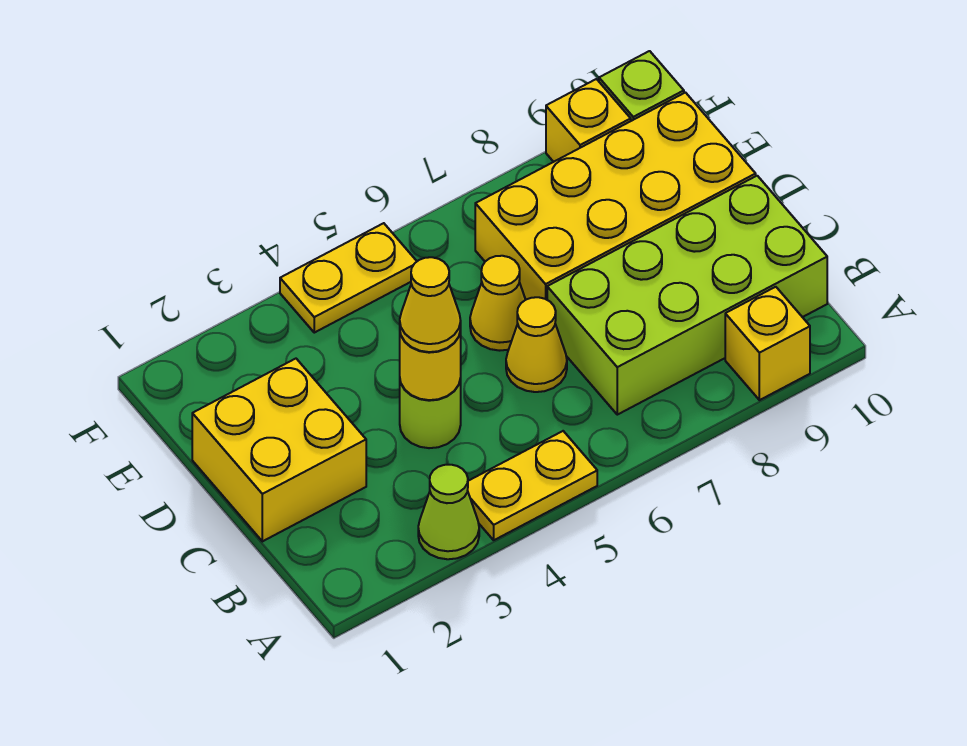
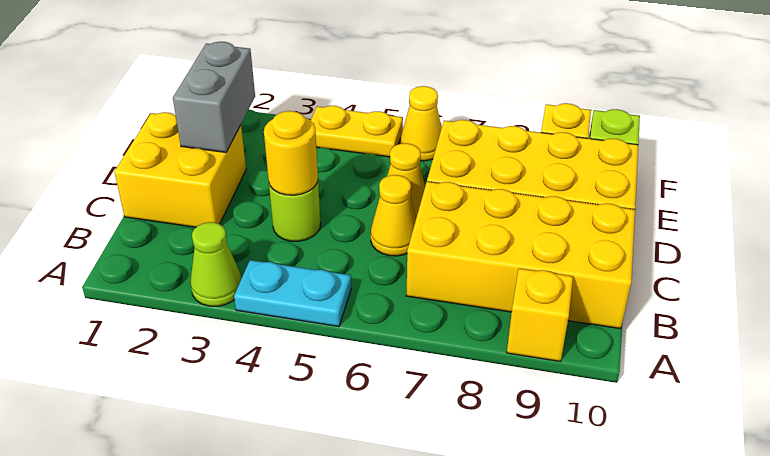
yellow plate A4:A5 level 1 -> cyan plate A4:A5 level 1
lime brick B7:C10 level 1 -> yellow brick B7:C10 level 1
yellow cone C4 level 3 -> yellow cone F6 level 1
none -> grey brick D2:E2 level 2

